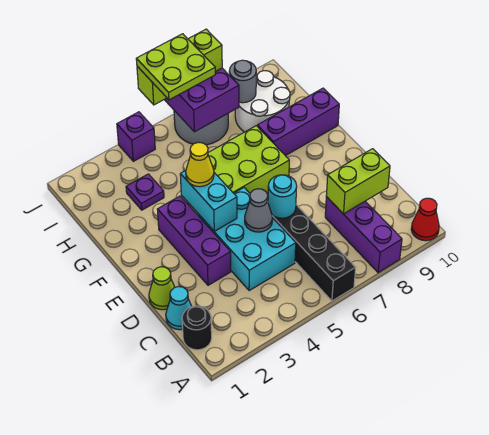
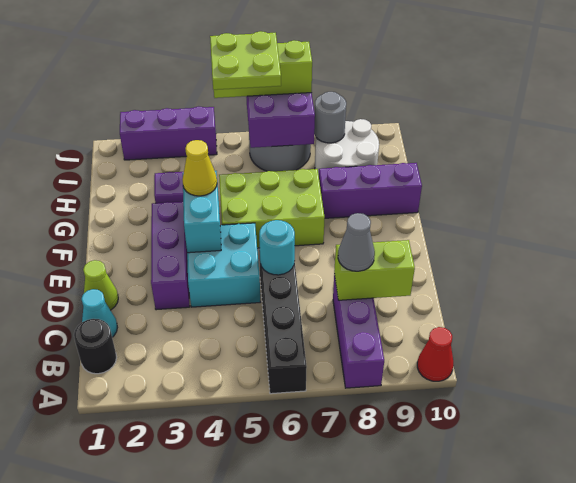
cyan brick C4:E5 level 1 -> cyan brick D4:E5 level 1
grey cone D5 level 2 -> grey cone C8 level 3
purple brick J4 level 1 -> purple brick J2:J4 level 1

